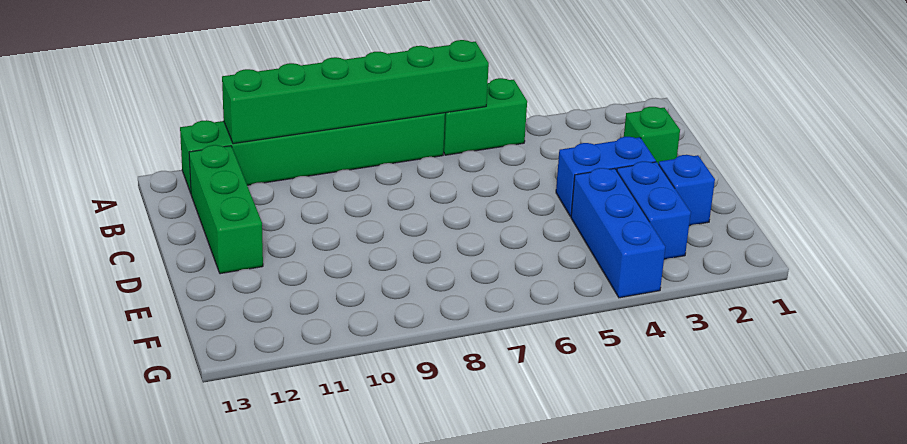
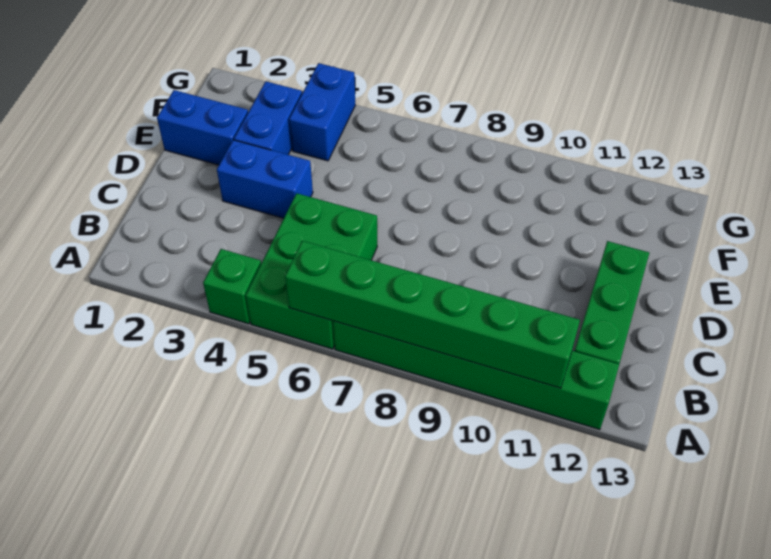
green brick A5:A6 level 1 -> green brick A5:C6 level 1
green brick C2 level 1 -> green brick A4 level 1
blue brick E2 level 1 -> blue brick E1:E2 level 1
blue brick E4:G4 level 1 -> blue brick F4:G4 level 1

